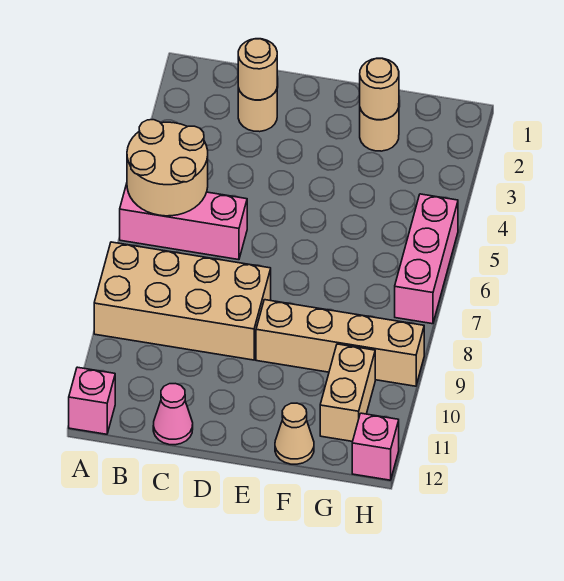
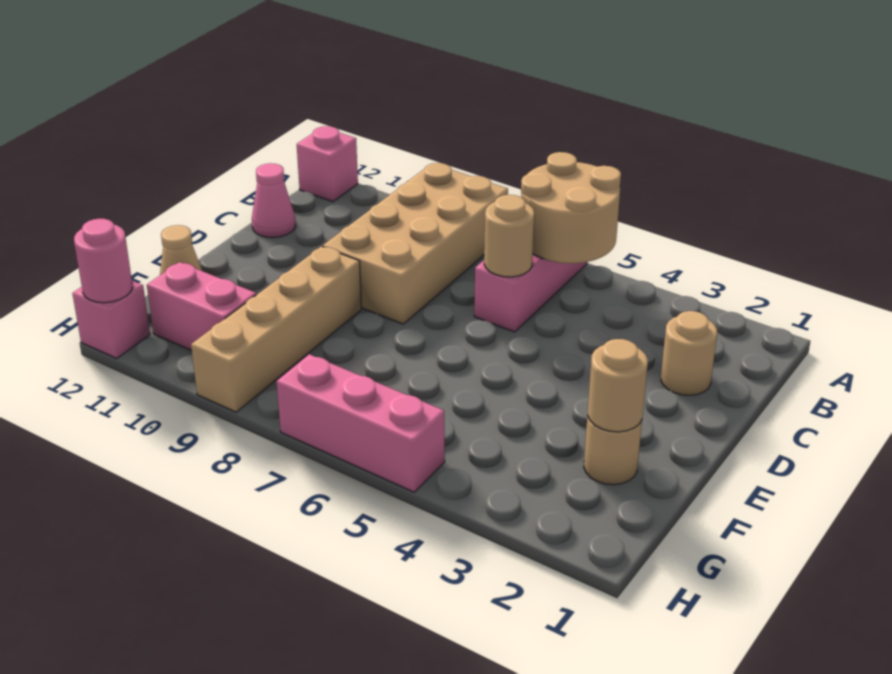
tan round brick C2 level 2 -> tan round brick C6 level 2
tan brick G10:G11 level 1 -> pink brick G10:G11 level 1
none -> pink round brick H12 level 2

